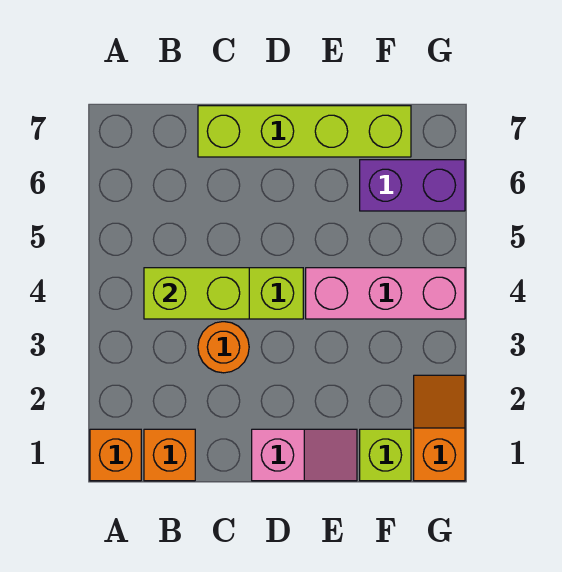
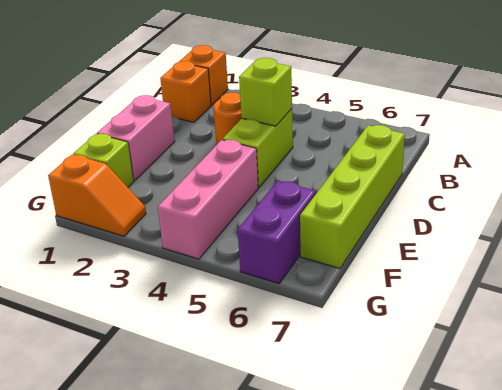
lime brick B4:C4 level 2 -> lime brick C4 level 2
pink slope D1:E1 level 1 top D -> pink brick D1:E1 level 1

